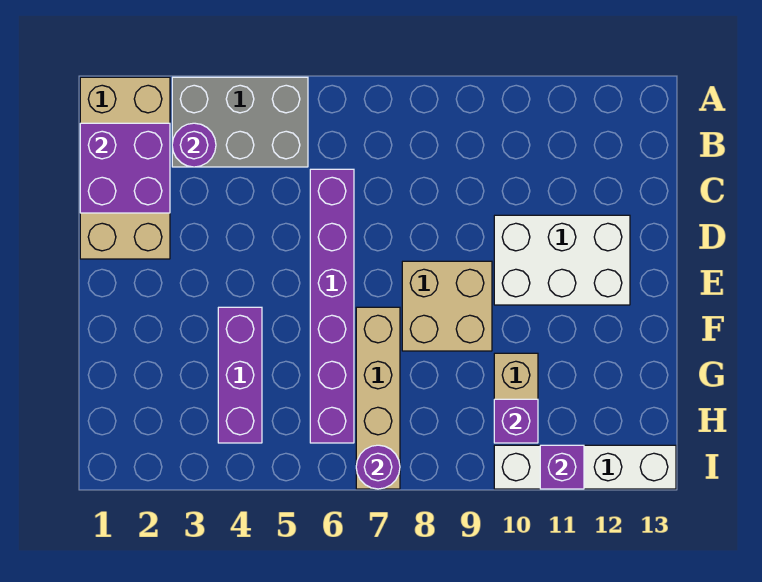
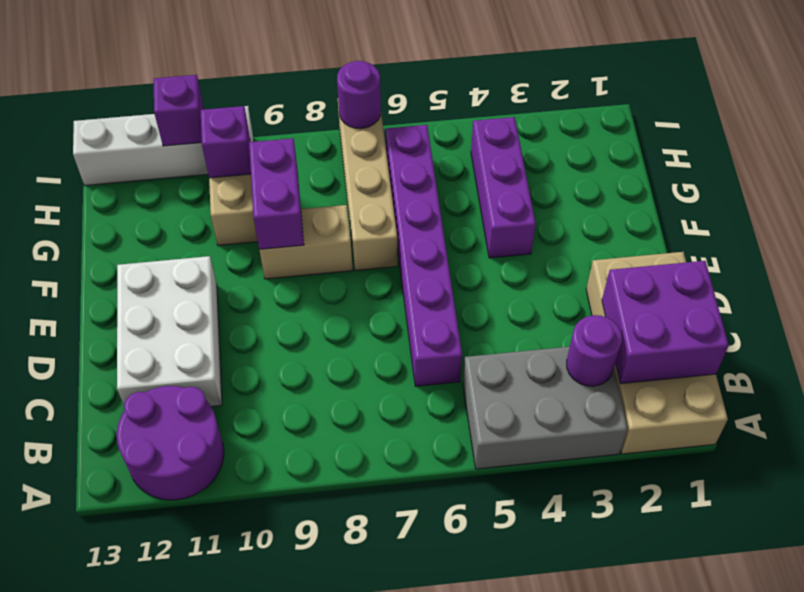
none -> purple round brick A11:B12 level 1
white brick D10:E12 level 1 -> white brick C11:E12 level 1
tan brick E8:F9 level 1 -> tan brick F8:F9 level 1
none -> purple brick F9:G9 level 2

